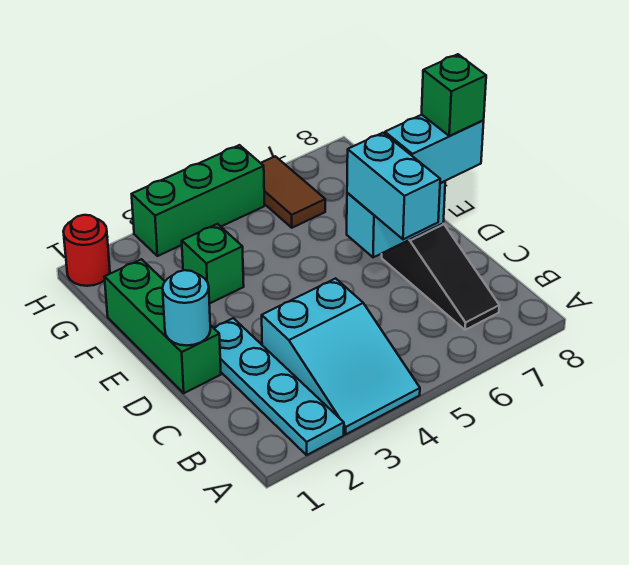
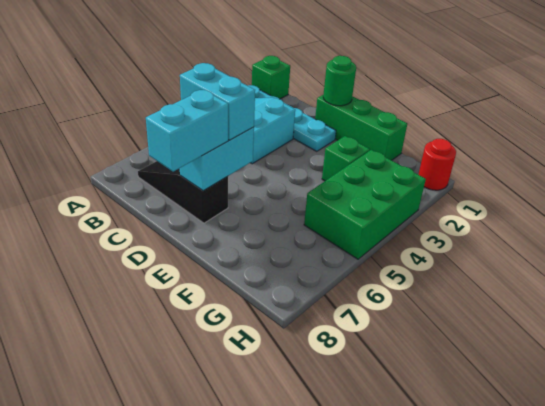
cyan round brick D1 level 2 -> green round brick D1 level 2
green brick D8 level 4 -> green brick A1 level 1
brown tile G6:H6 level 1 -> none
green brick H3:H5 level 1 -> green brick G3:H5 level 1

